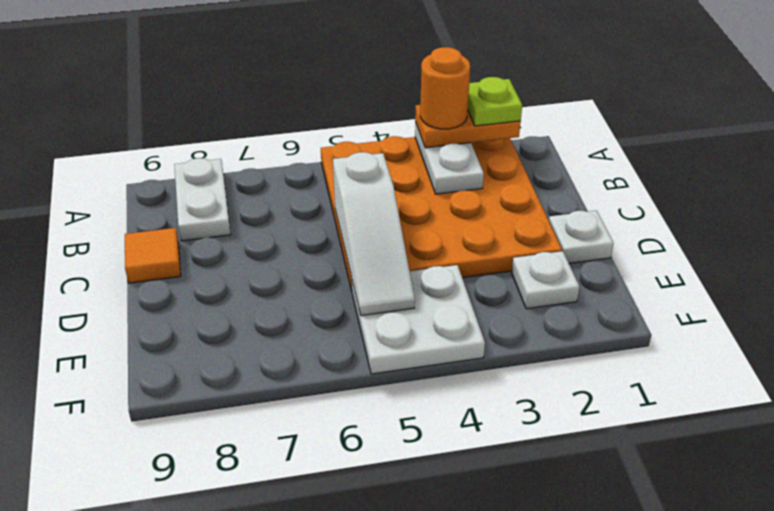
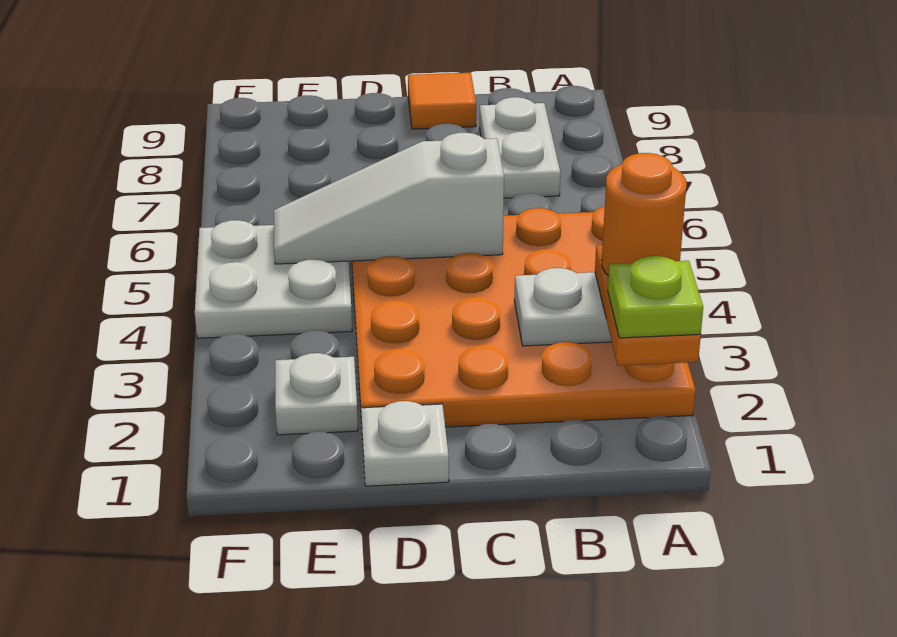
white plate A8:B8 level 1 -> white plate B7:B8 level 1

